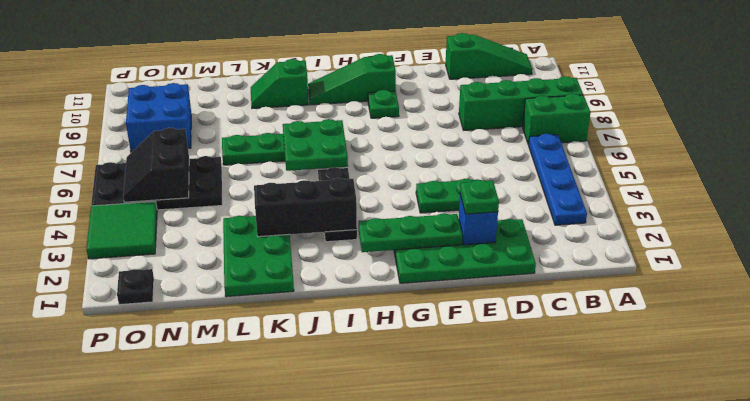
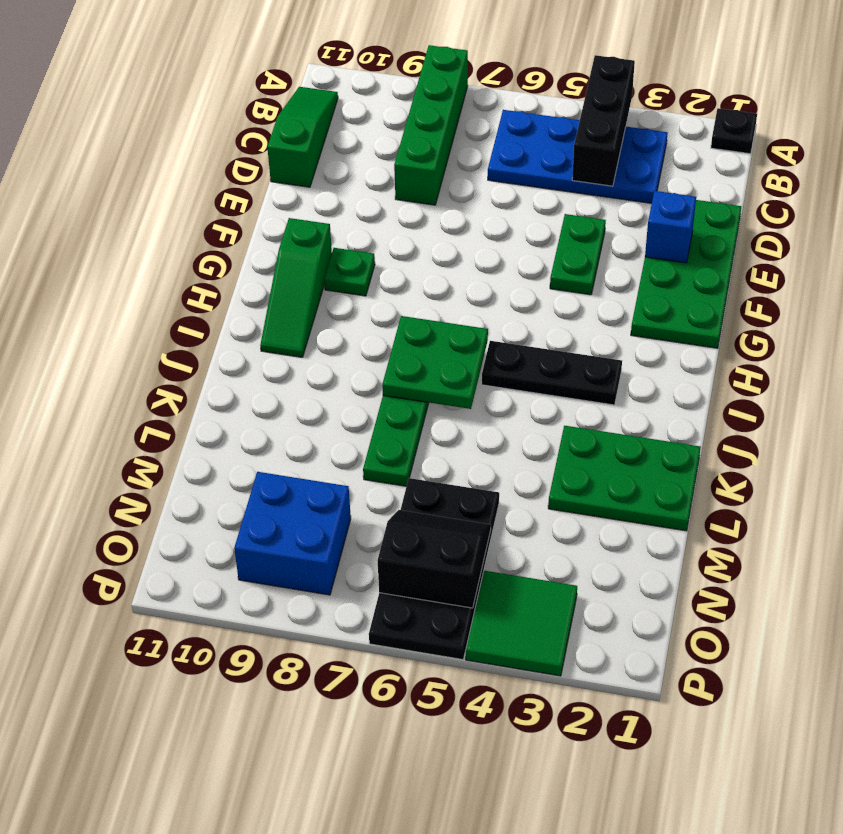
green brick A7:B7 level 1 -> none
blue plate B3:B6 level 1 -> blue plate B3:C6 level 1
green plate E2 level 3 -> none
green plate F2:H2 level 2 -> none
black brick I3:K3 level 2 -> black brick A4:C4 level 2
green slope J10:K10 level 1 top J -> none
black slope N5:O6 level 2 top N -> black slope N5:O6 level 2 top O
black plate O1 level 1 -> black plate A1 level 1

